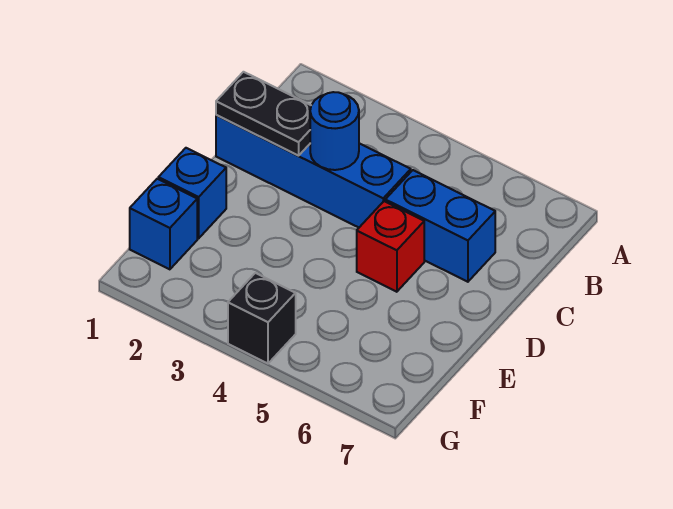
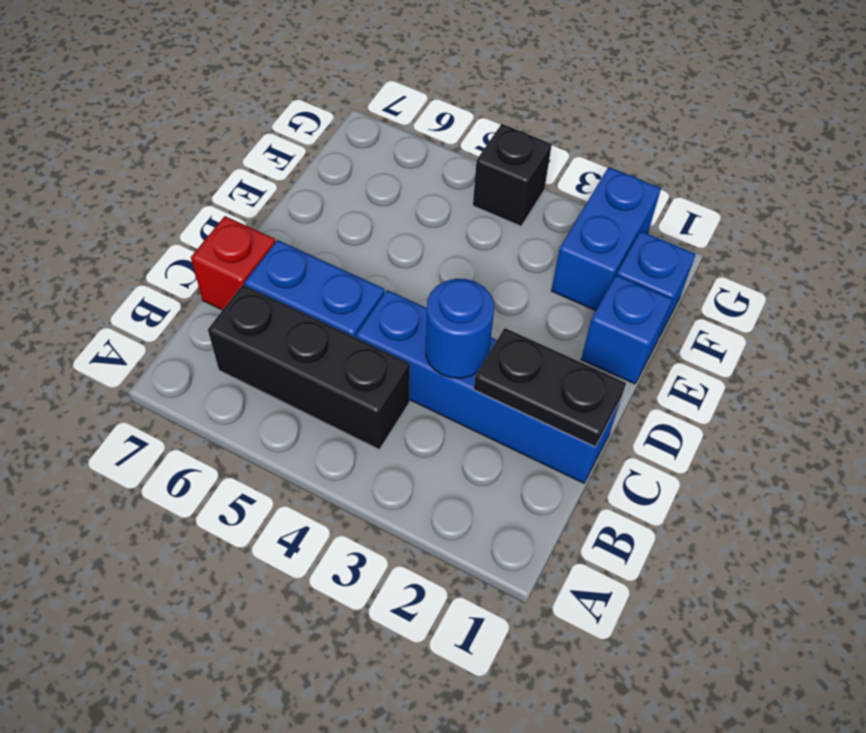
none -> black brick B4:B6 level 1
red brick D5 level 1 -> red brick C7 level 1
none -> blue brick F2:G2 level 1

